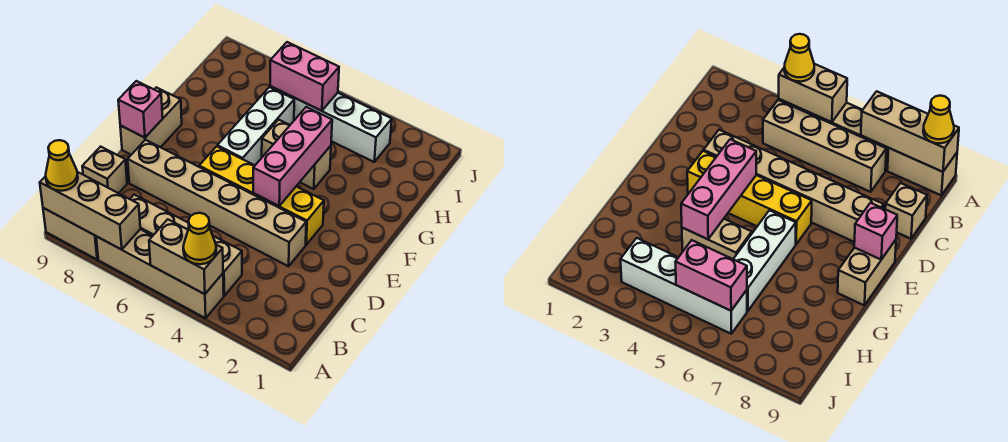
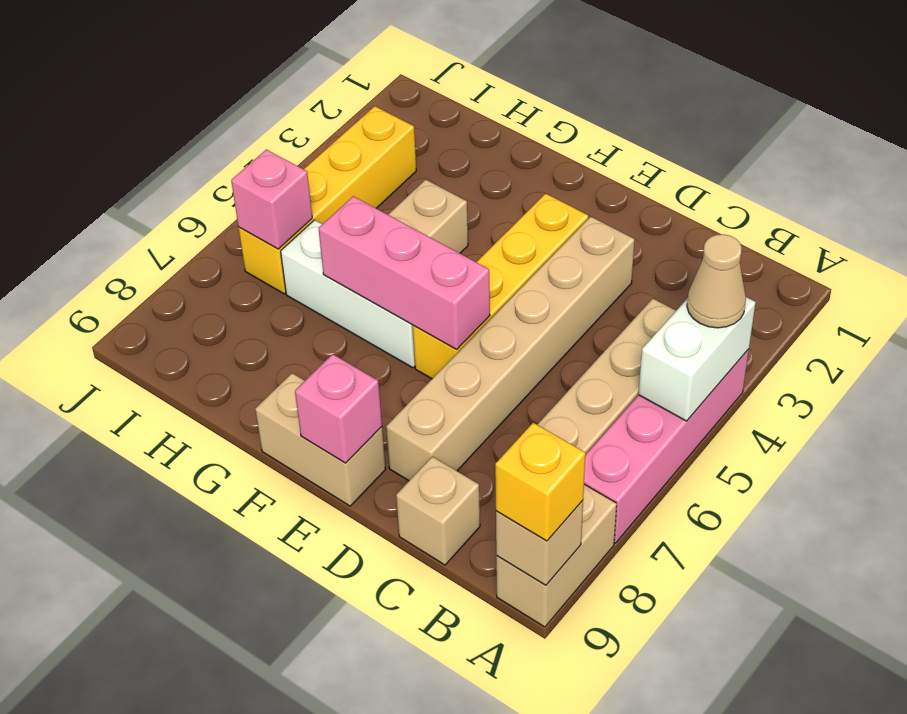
tan brick A4:A7 level 1 -> pink brick A4:A7 level 1
tan brick A4:A5 level 2 -> white brick A4:A5 level 2
yellow cone A4 level 3 -> tan cone A4 level 3
tan brick A7:A9 level 2 -> tan brick A9 level 2
yellow cone A9 level 3 -> yellow brick A9 level 3
pink brick E4:G4 level 2 -> pink brick E6:G6 level 2
white brick I3:I6 level 1 -> yellow brick I3:I6 level 1
pink brick I5:I6 level 2 -> pink brick I6 level 2

